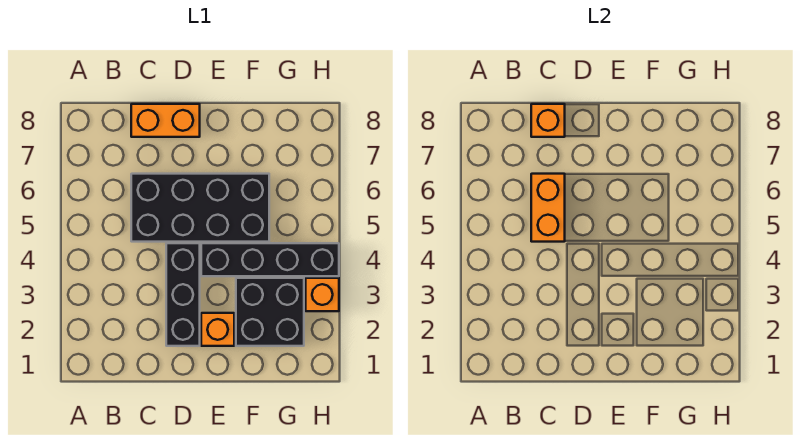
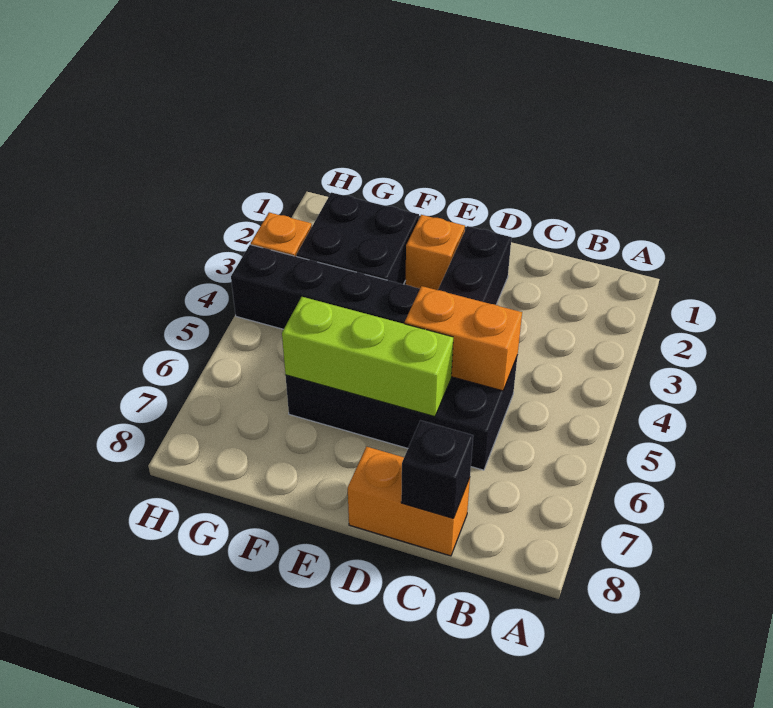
orange brick C5:C6 level 2 -> orange brick C5:D5 level 2
orange brick C8 level 2 -> black brick C8 level 2
none -> lime brick D6:F6 level 2

